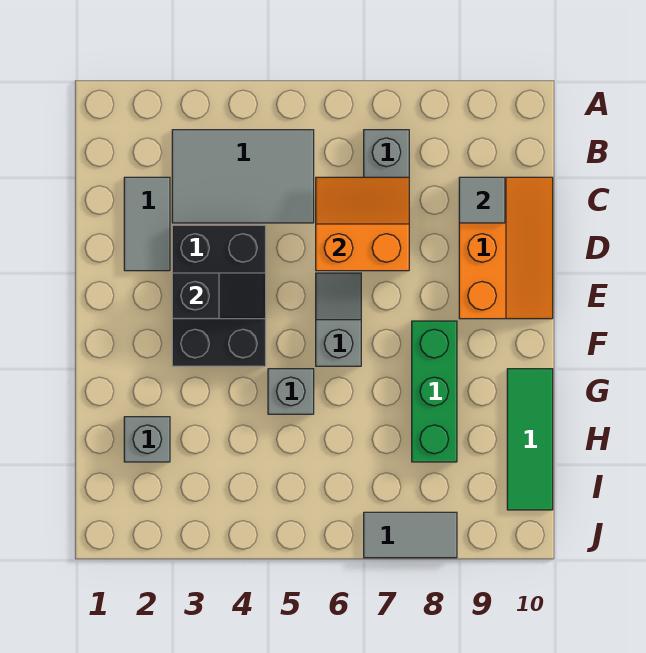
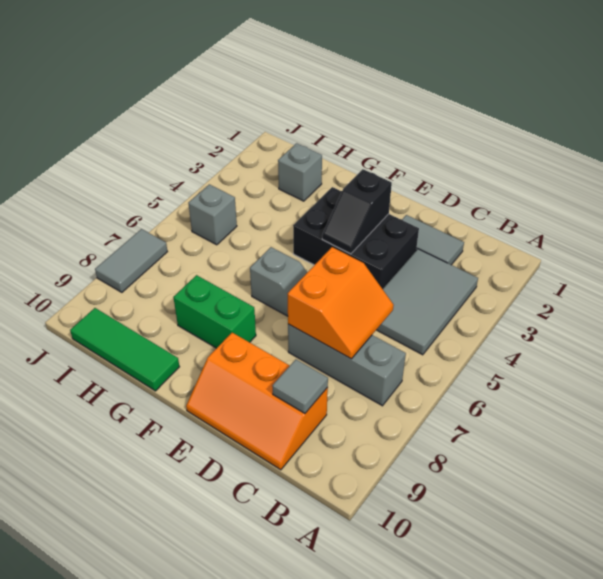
green brick F8:H8 level 1 -> green brick F8:G8 level 1
grey brick G5 level 1 -> grey brick I5 level 1

